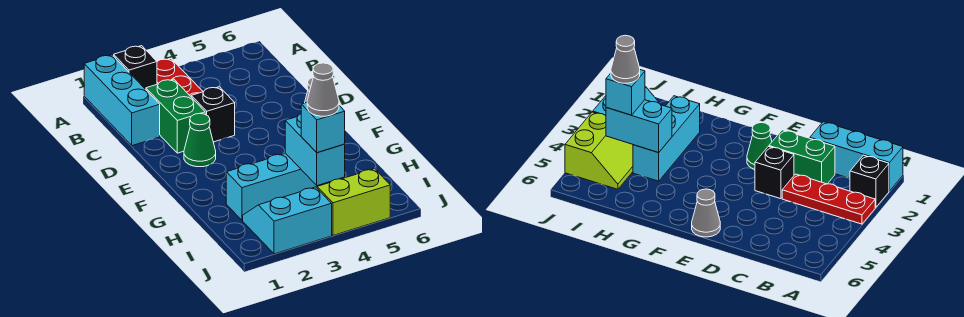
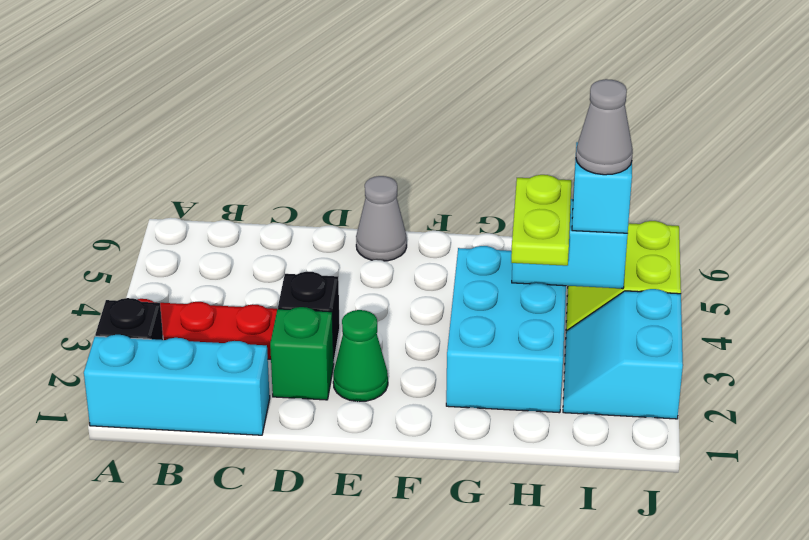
green brick C2:D2 level 1 -> green brick D2 level 1
cyan brick H2:H4 level 1 -> cyan brick G2:H4 level 1
none -> lime plate H3:H4 level 3

